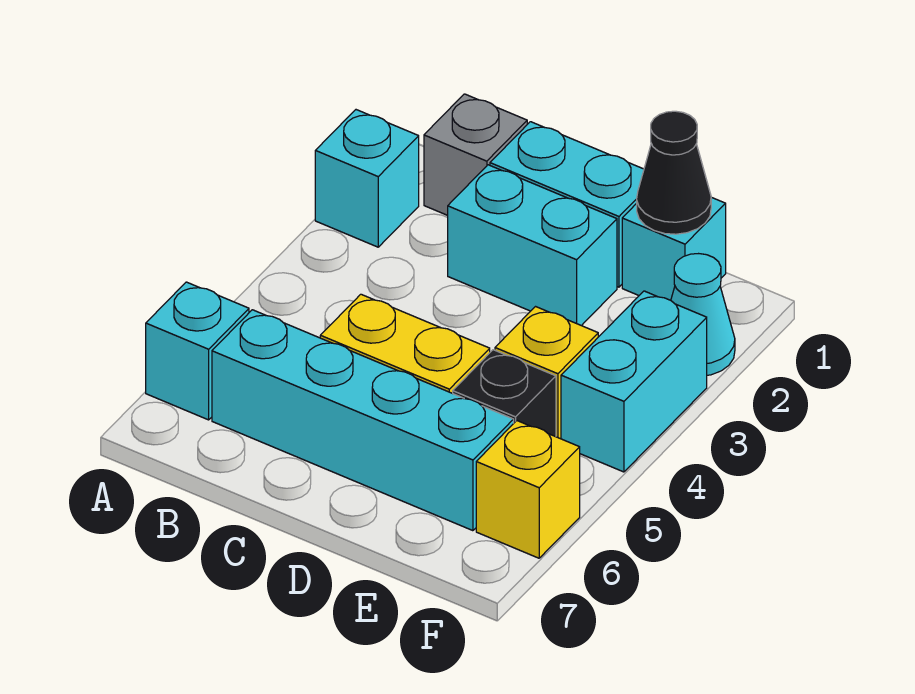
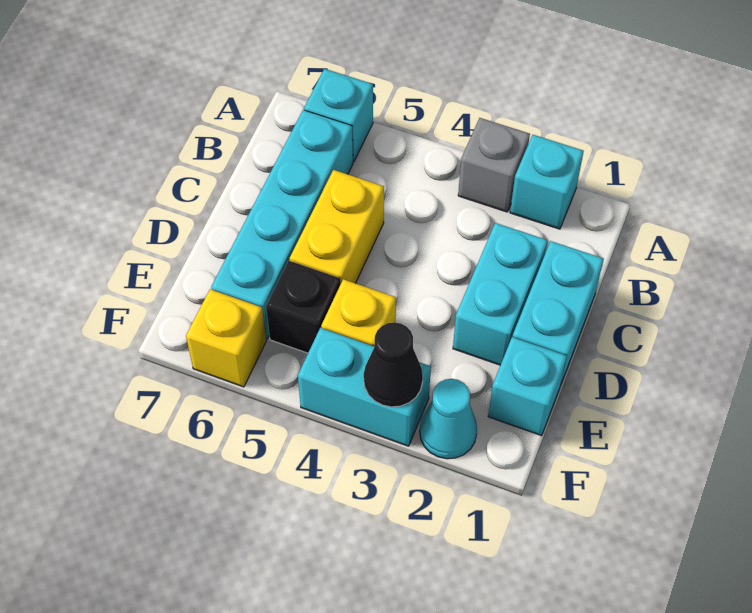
grey brick B1 level 1 -> grey brick A3 level 1
black cone E1 level 2 -> black cone F3 level 2

